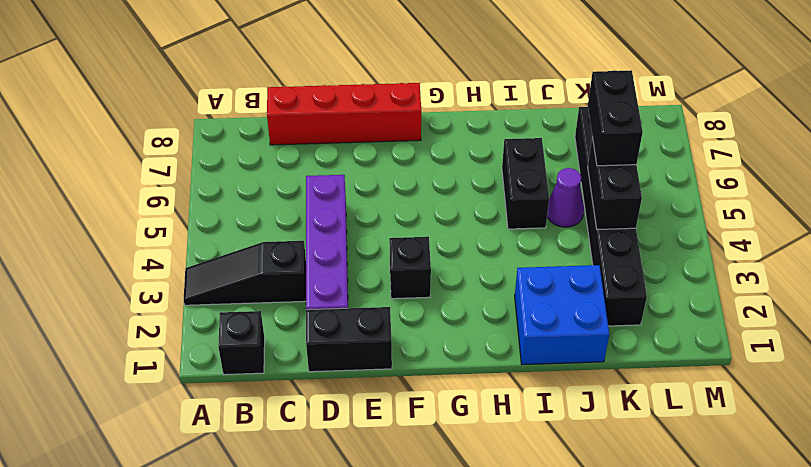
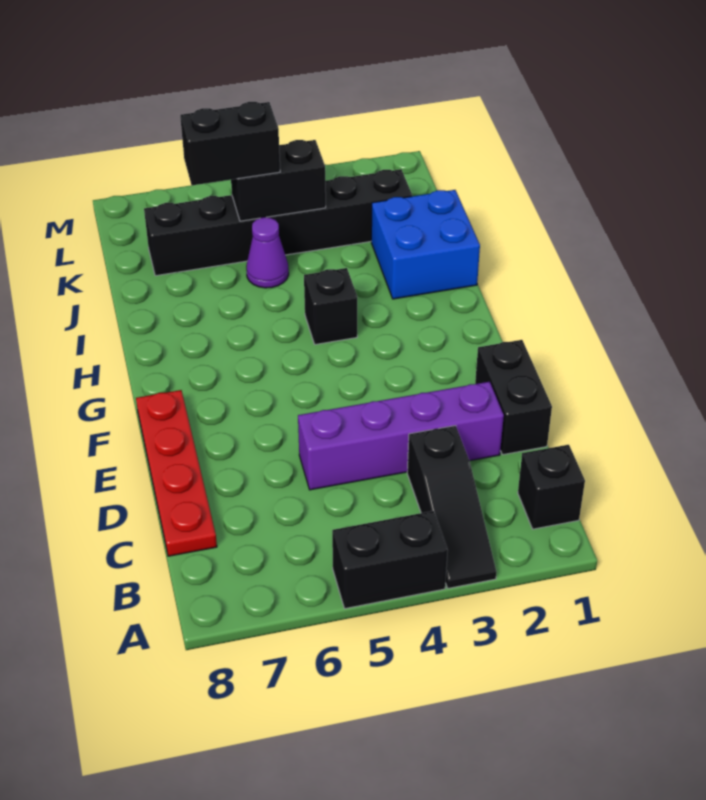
red brick C8:F8 level 1 -> red plate C8:F8 level 1
black brick F3 level 1 -> black brick H4 level 1
black brick I5:I6 level 1 -> black brick A4:A5 level 1

